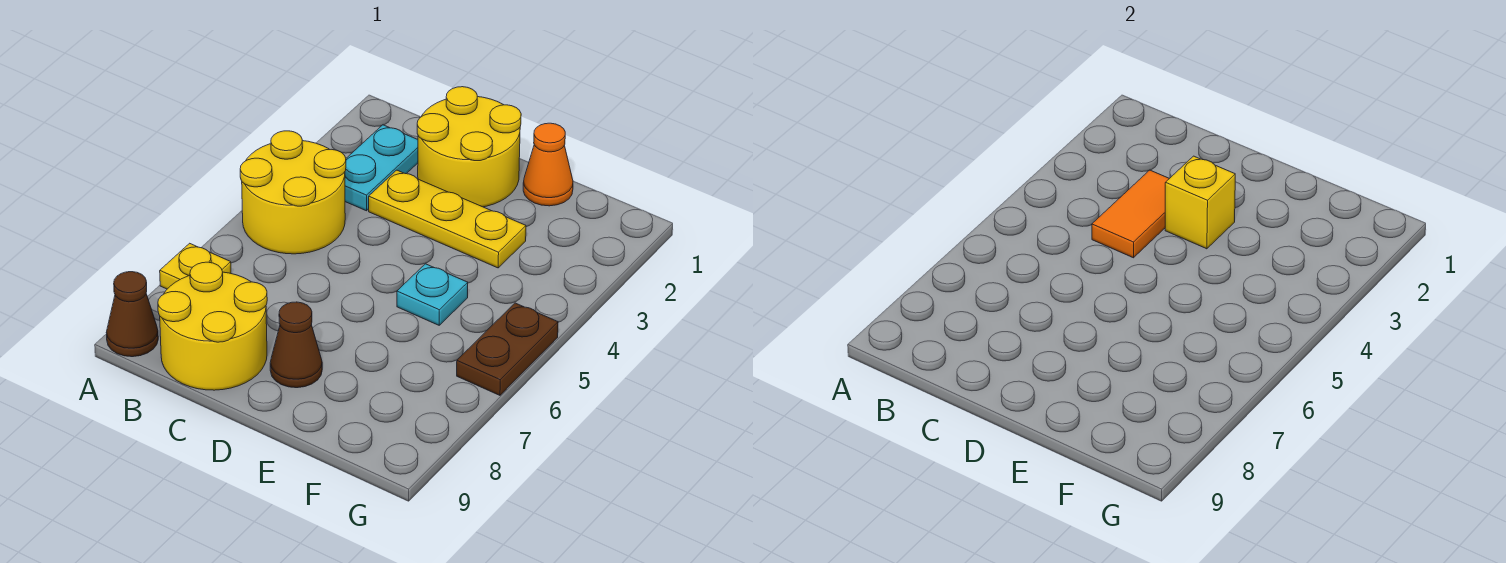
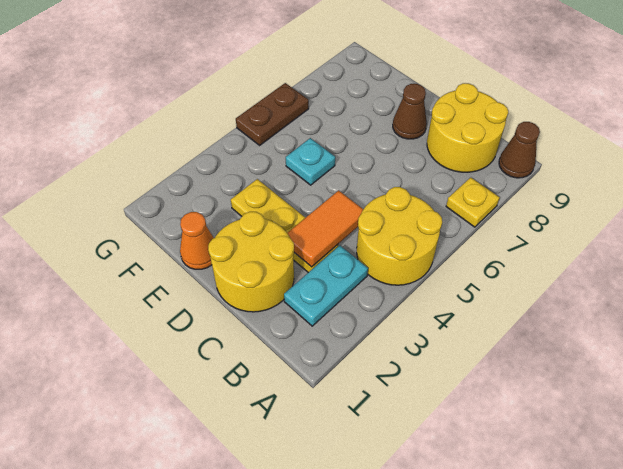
yellow brick D3 level 2 -> none

